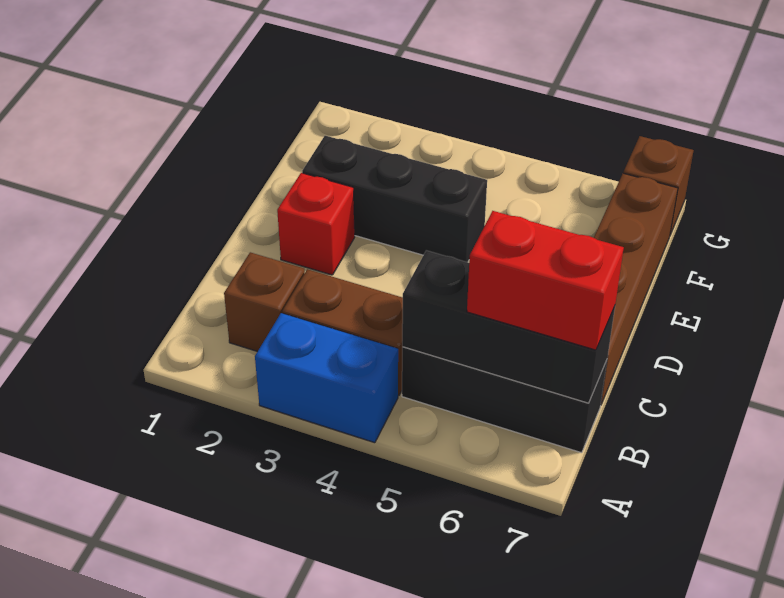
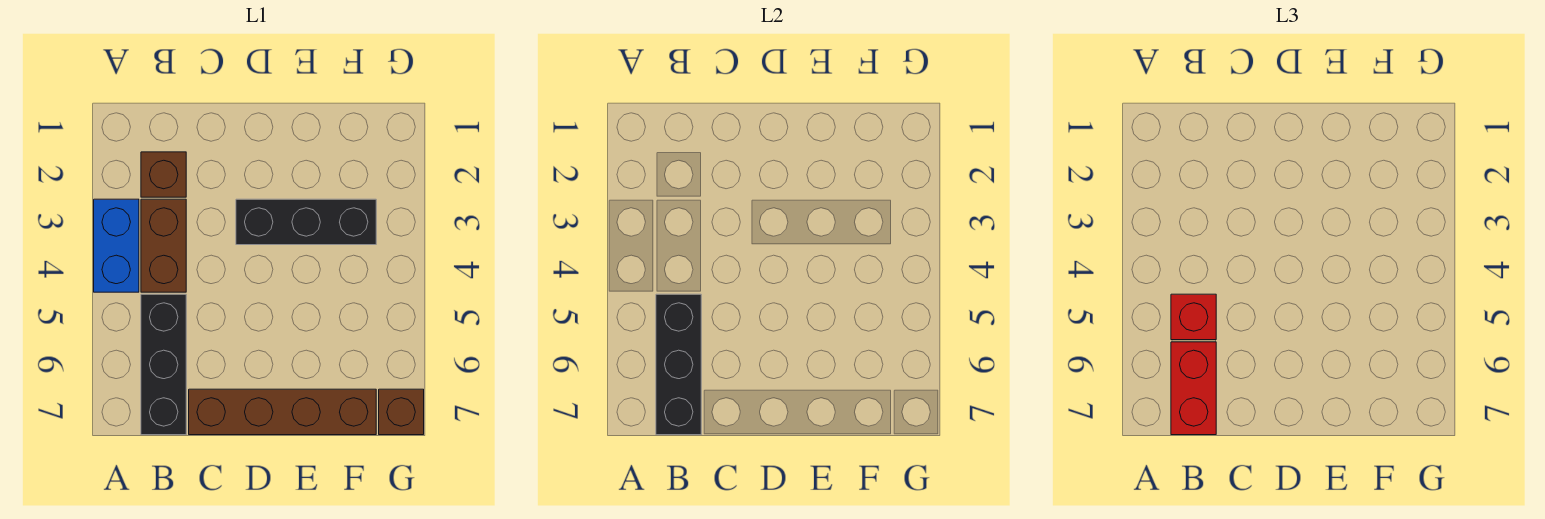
red brick D2 level 1 -> red brick B5 level 3
black brick E2:E4 level 1 -> black brick D3:F3 level 1

